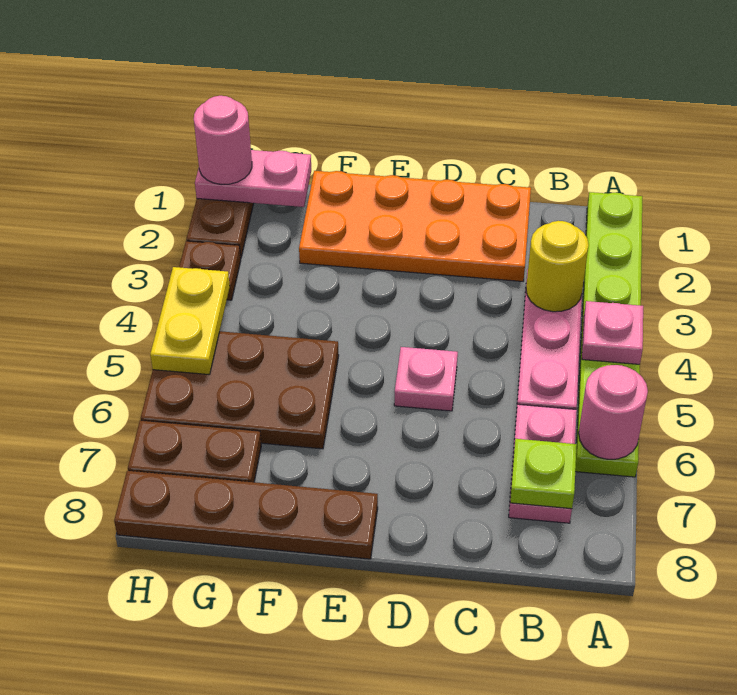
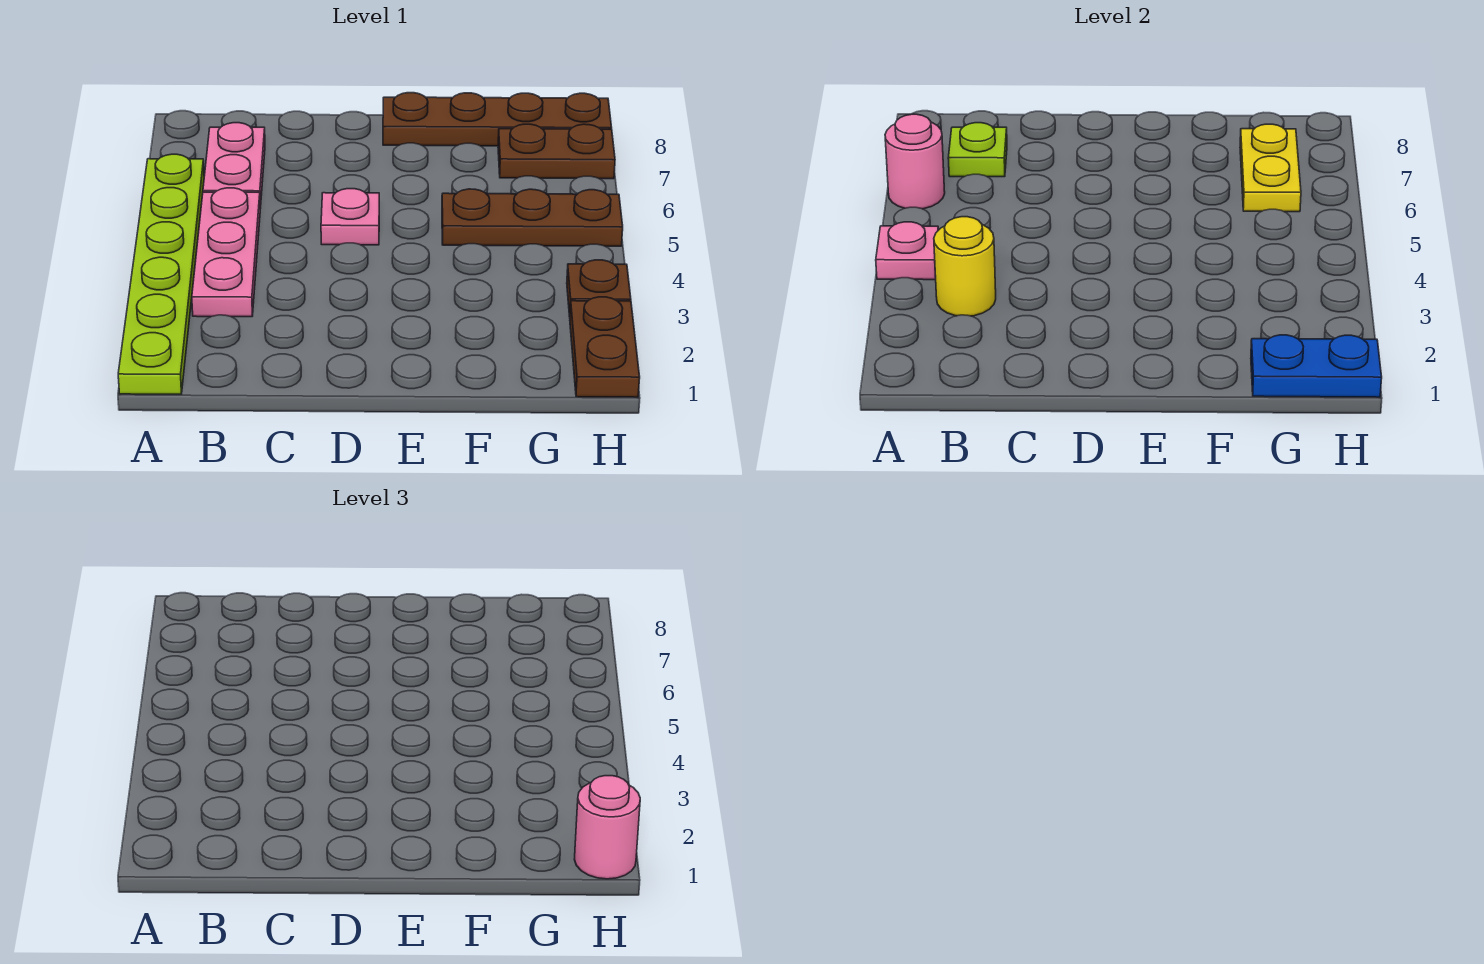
orange plate C1:F2 level 1 -> none
brown plate F5:H6 level 1 -> brown plate F5:H5 level 1
pink plate G1:H1 level 2 -> blue plate G1:H1 level 2
yellow plate H4:H5 level 2 -> yellow plate G6:G7 level 2

